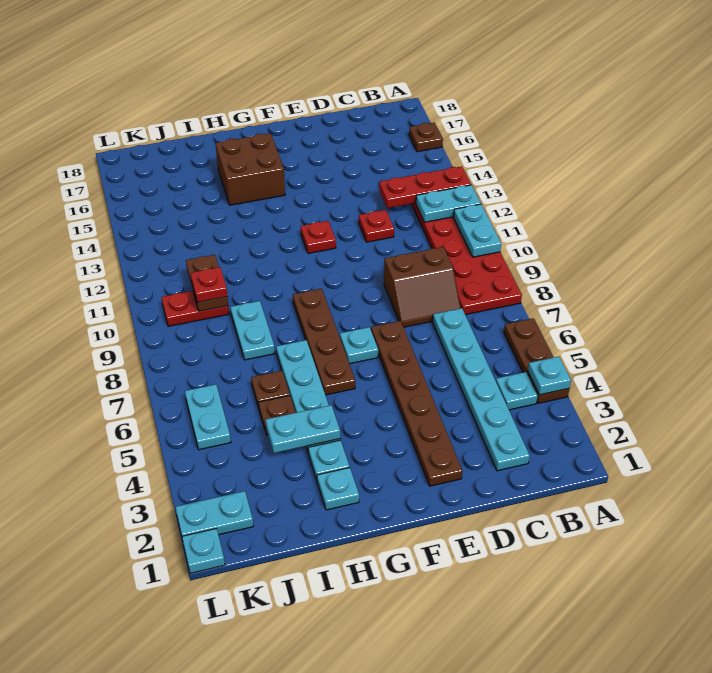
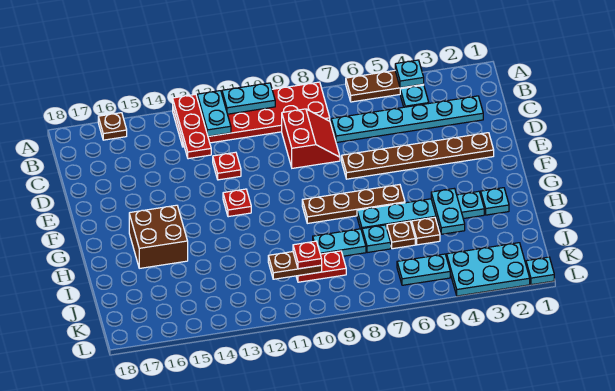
brown slope C8:D9 level 1 top 9 -> red slope C8:D9 level 1 top 9
cyan plate F7 level 1 -> cyan plate I7 level 1
red plate J10:K10 level 1 -> red plate J9:J10 level 1
cyan plate K2:L2 level 1 -> cyan plate K2:L4 level 1

